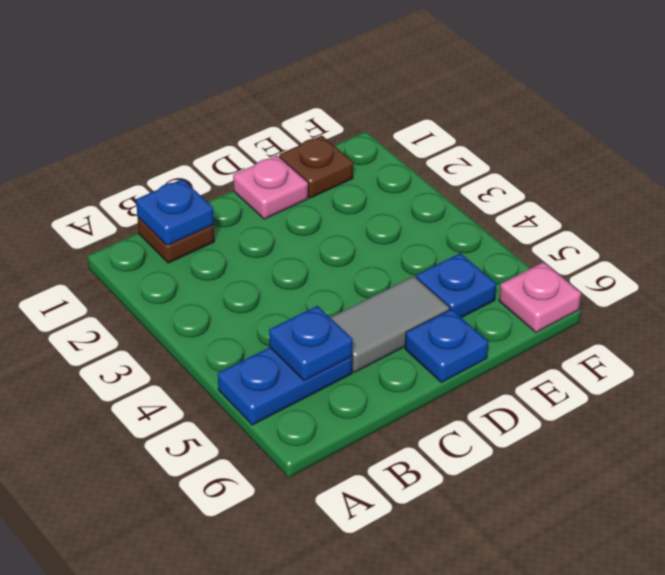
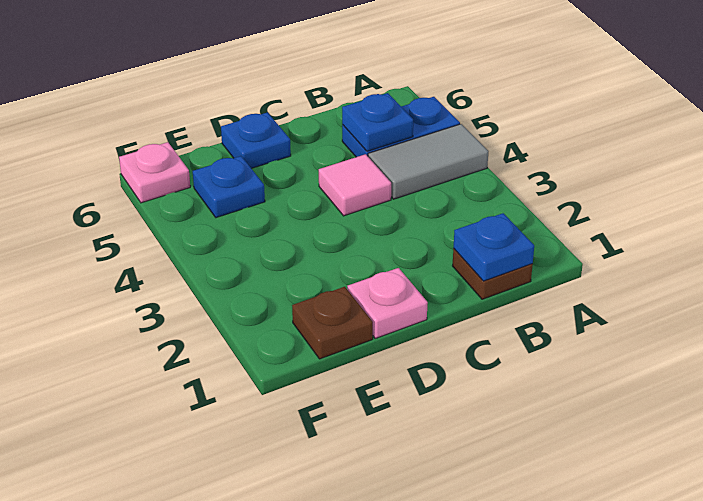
none -> pink tile C4 level 1
grey tile C5:D5 level 1 -> grey tile A4:B4 level 1

